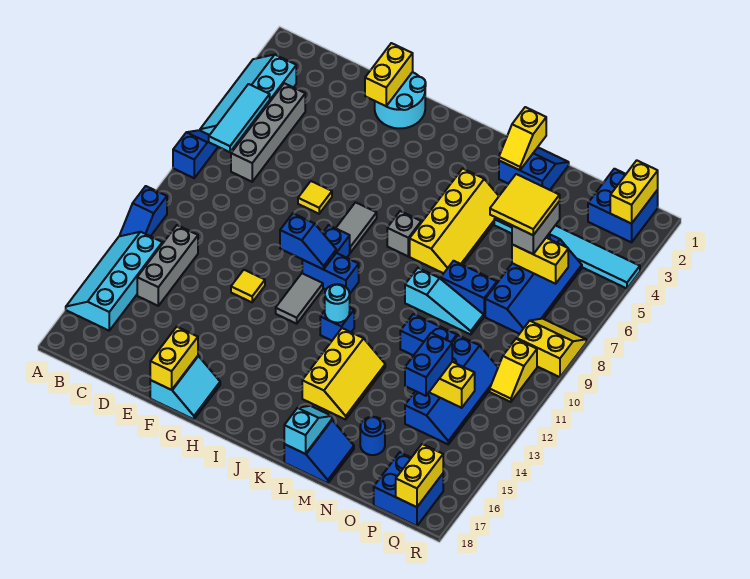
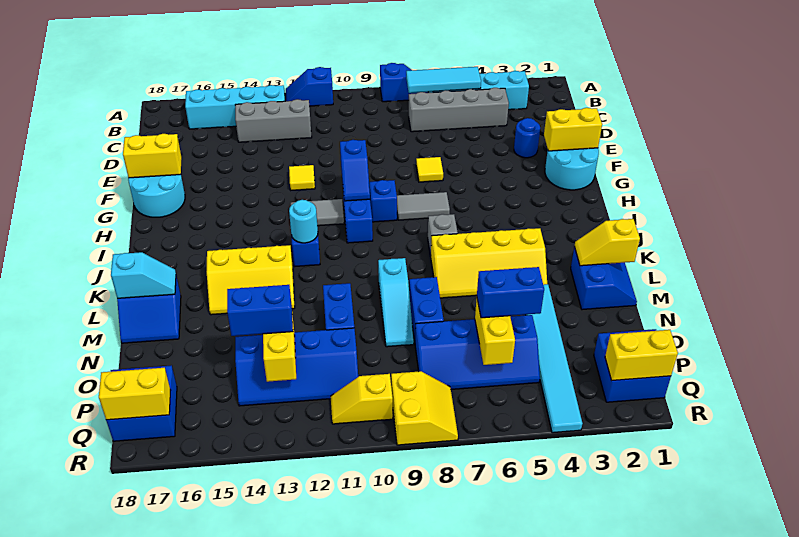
cyan slope F17:G18 level 1 top F -> cyan round brick F17:G18 level 1
yellow tile N5:O6 level 4 -> none
blue round brick N16 level 1 -> blue round brick E3 level 1
grey brick O5:O6 level 3 -> blue brick O5:O6 level 3

